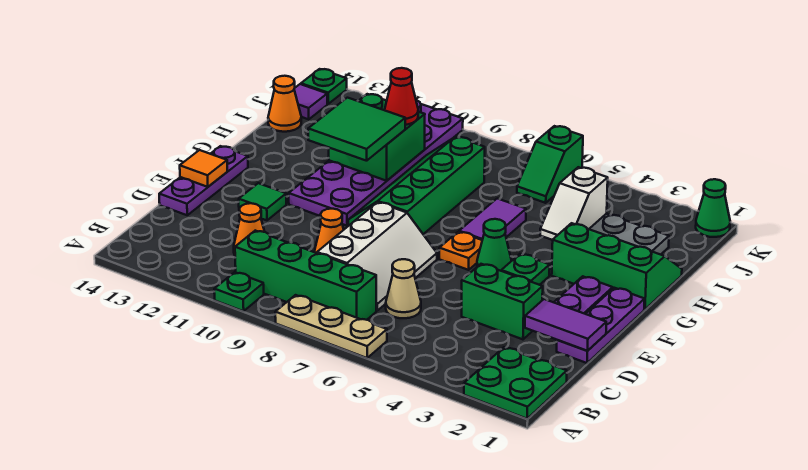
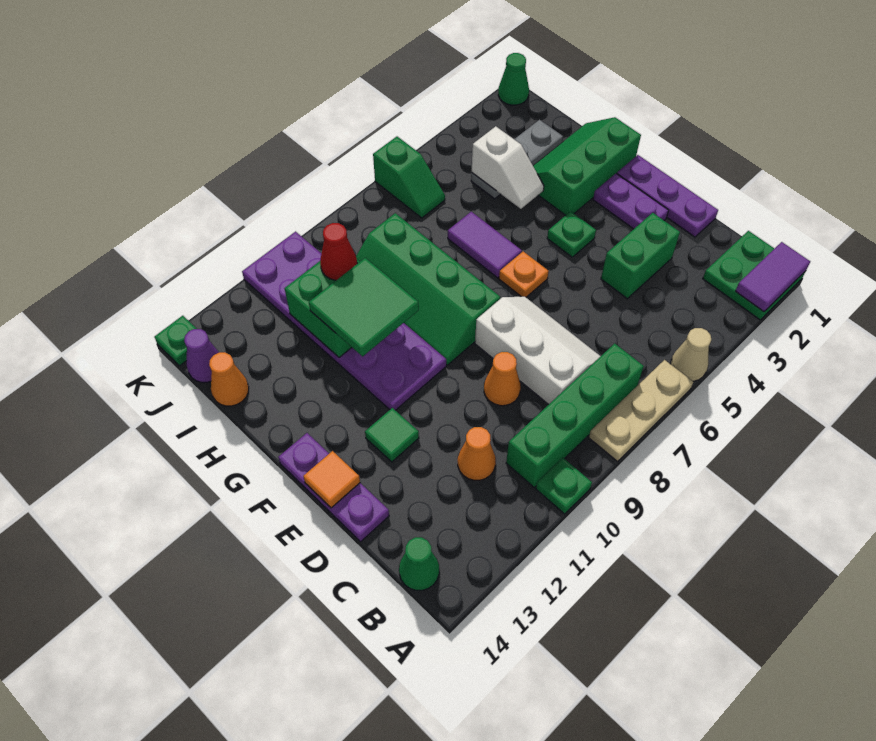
tan cone C6 level 1 -> tan cone A5 level 1
purple tile D1:D2 level 2 -> purple tile A1:A2 level 2
green cone F5 level 1 -> green cone B14 level 1
purple tile J14 level 1 -> purple cone J14 level 1

